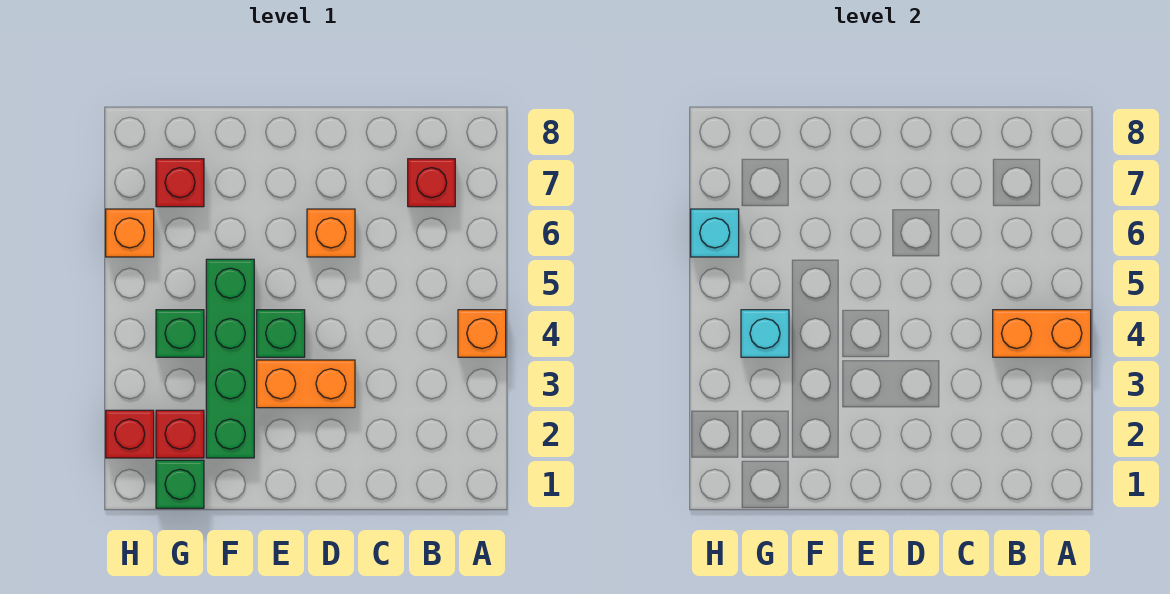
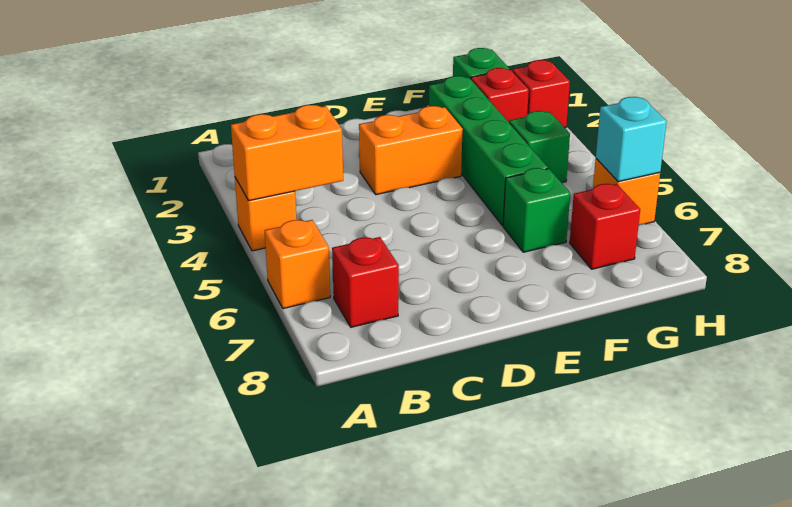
orange brick D6 level 1 -> orange brick A6 level 1
green brick E4 level 1 -> green brick F6 level 1
cyan brick G4 level 2 -> none

